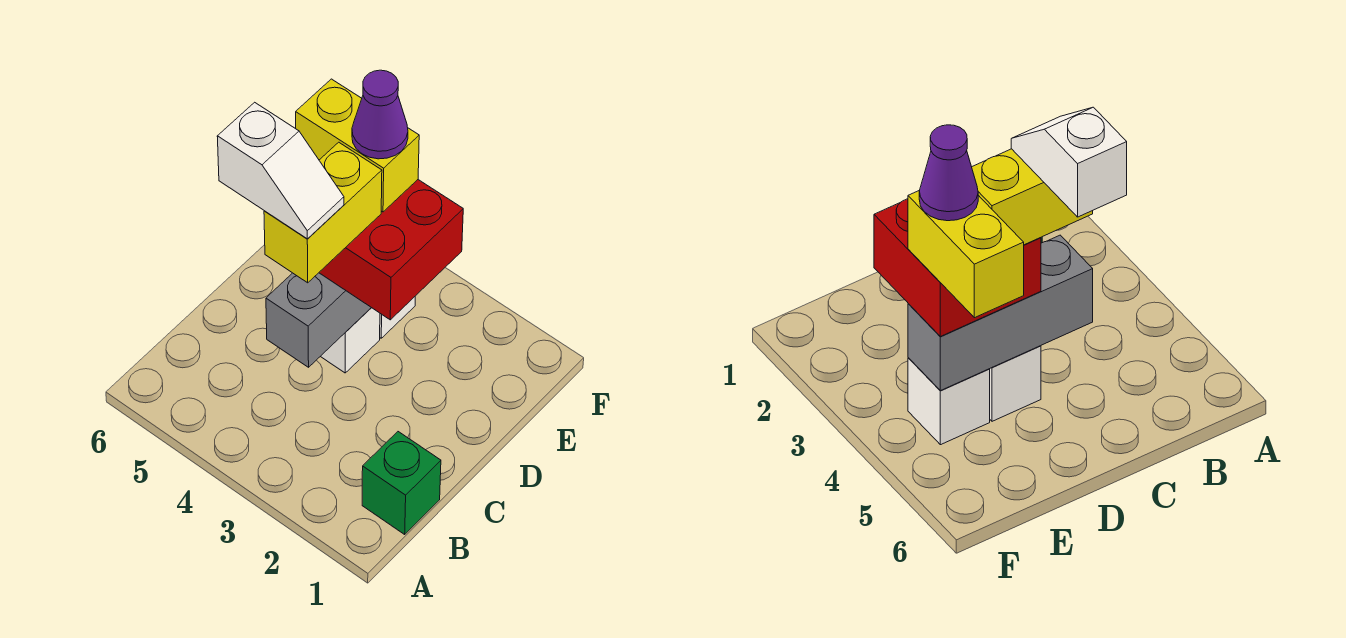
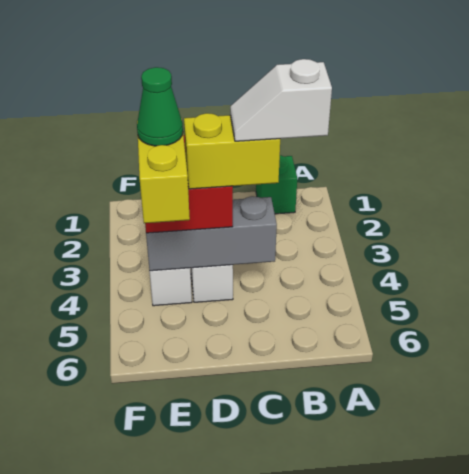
white slope C4:C5 level 5 top 5 -> white slope B4:C4 level 5 top B
purple cone E4 level 5 -> green cone E4 level 5

